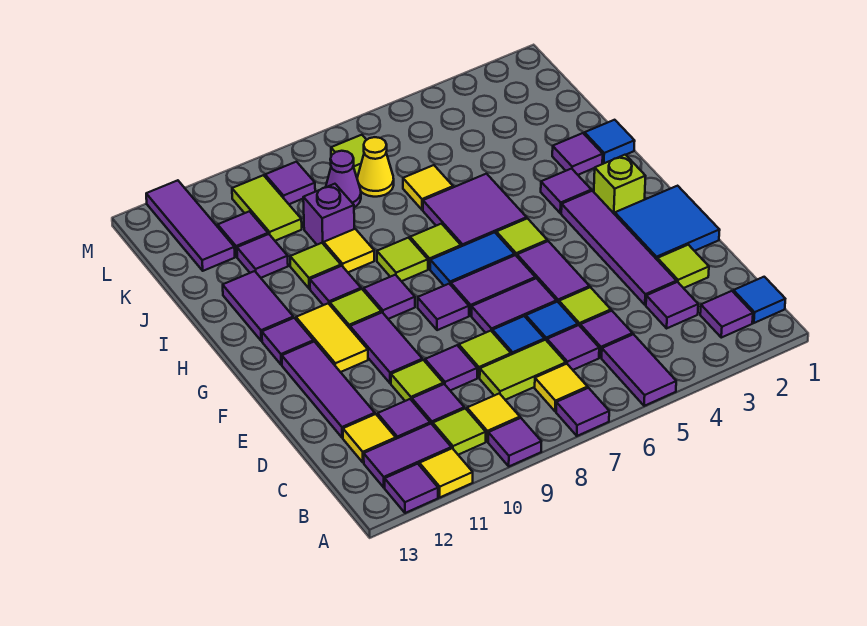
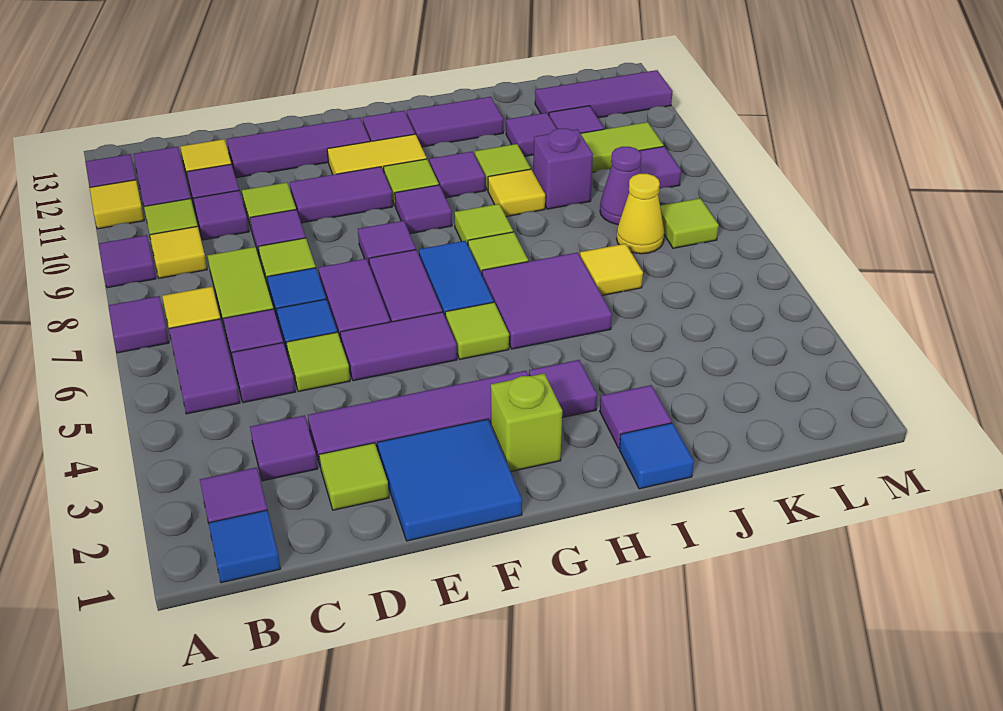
purple tile A5:B5 level 1 -> purple tile B5:B6 level 1

